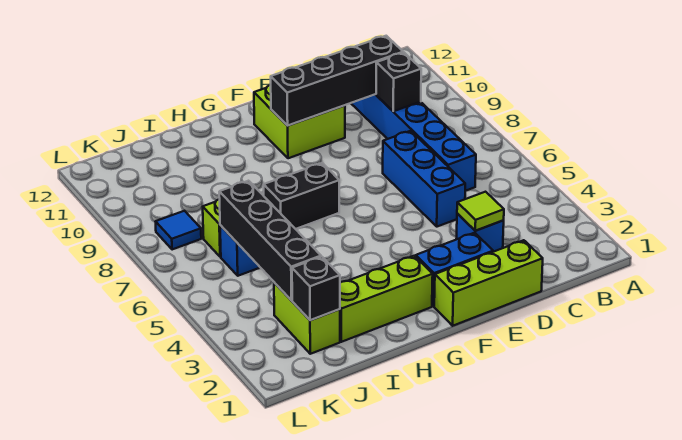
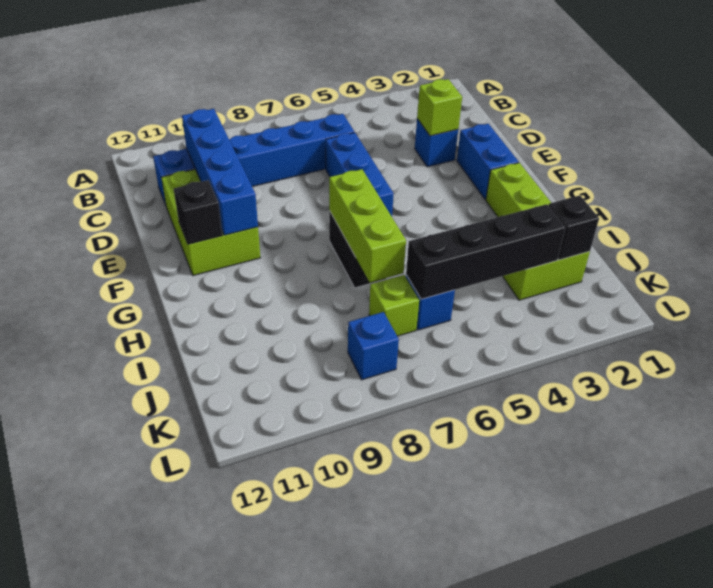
black brick C9 level 2 -> black brick F11 level 2
black brick C10:F10 level 2 -> blue brick C10:F10 level 2
lime brick D1:F1 level 1 -> lime brick G7:I7 level 2
lime tile D3 level 2 -> lime brick D3 level 2
blue brick D5:D7 level 1 -> blue brick D6:F6 level 1
lime brick E10:F11 level 1 -> lime brick D10:F11 level 1
blue tile K8 level 1 -> blue brick K8 level 1

